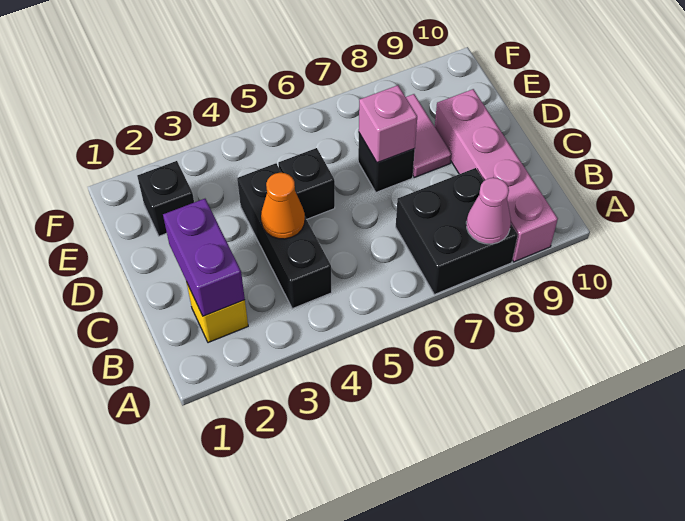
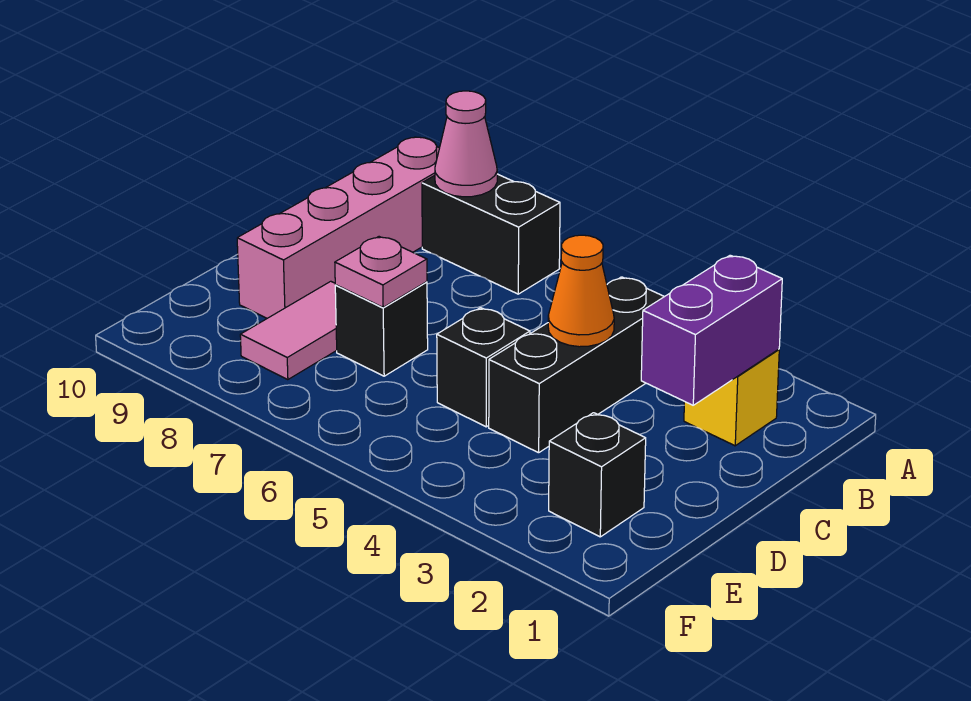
black brick A7:B8 level 1 -> black brick A7:A8 level 1
pink brick D7 level 2 -> pink plate D7 level 2

